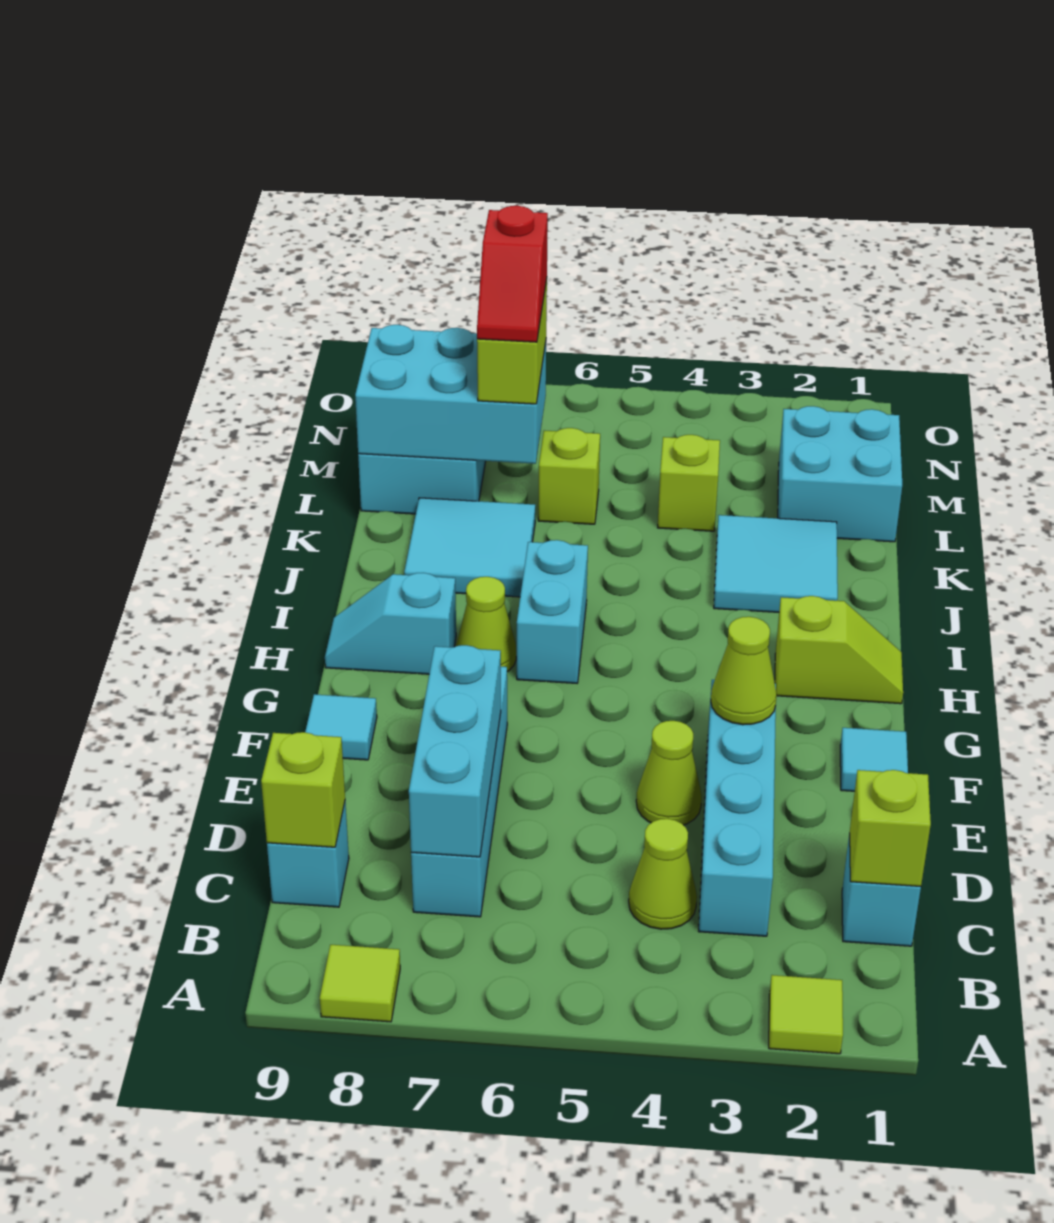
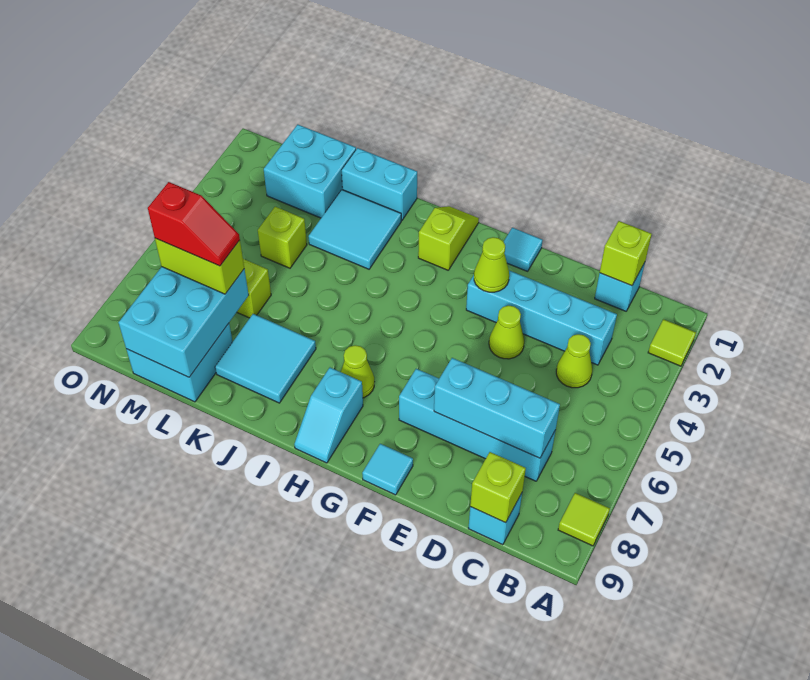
cyan brick H6:I6 level 1 -> cyan brick J1:K1 level 1

